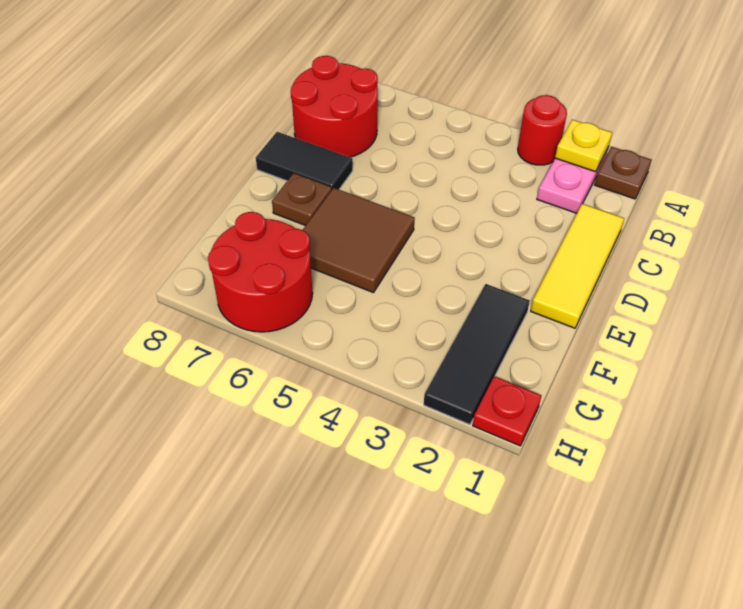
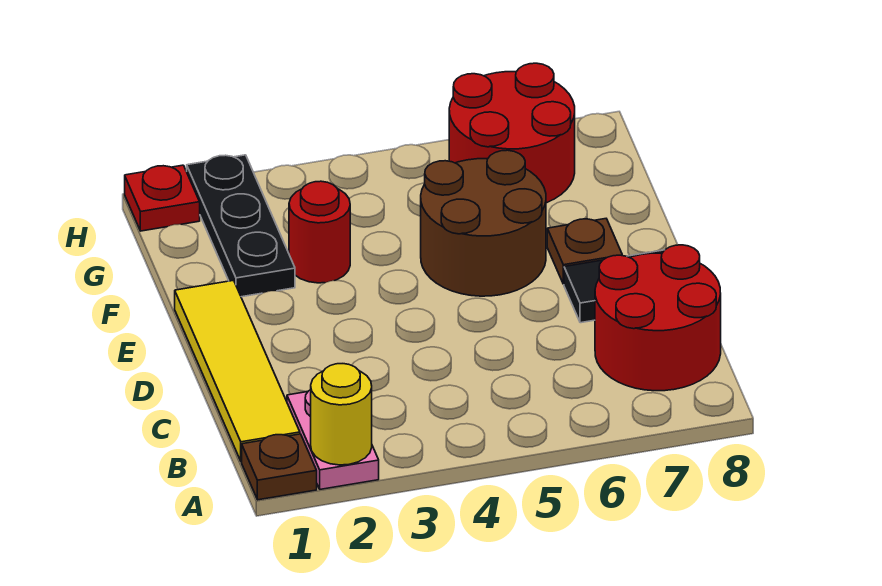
yellow plate A2 level 2 -> yellow round brick A2 level 2
red round brick A3 level 1 -> red round brick F3 level 1
yellow tile C1:E1 level 1 -> yellow tile B1:E1 level 1
brown tile E5:F6 level 1 -> brown round brick E5:F6 level 1
black tile F2:H2 level 1 -> black plate F2:H2 level 1

